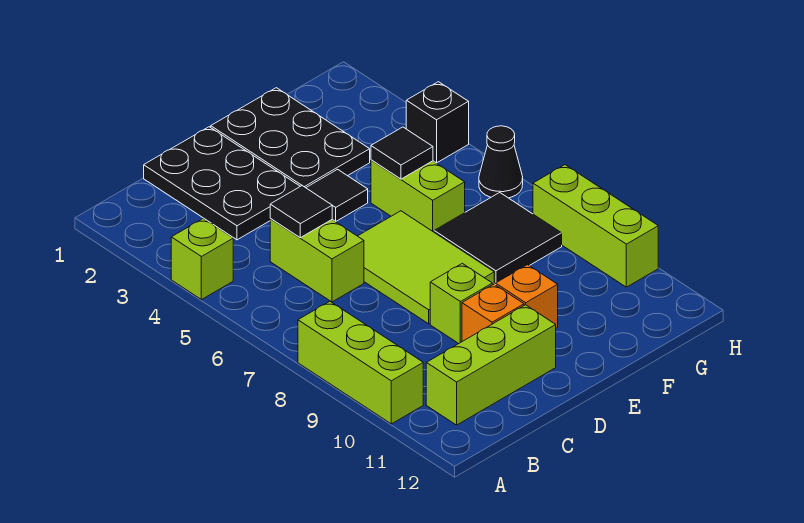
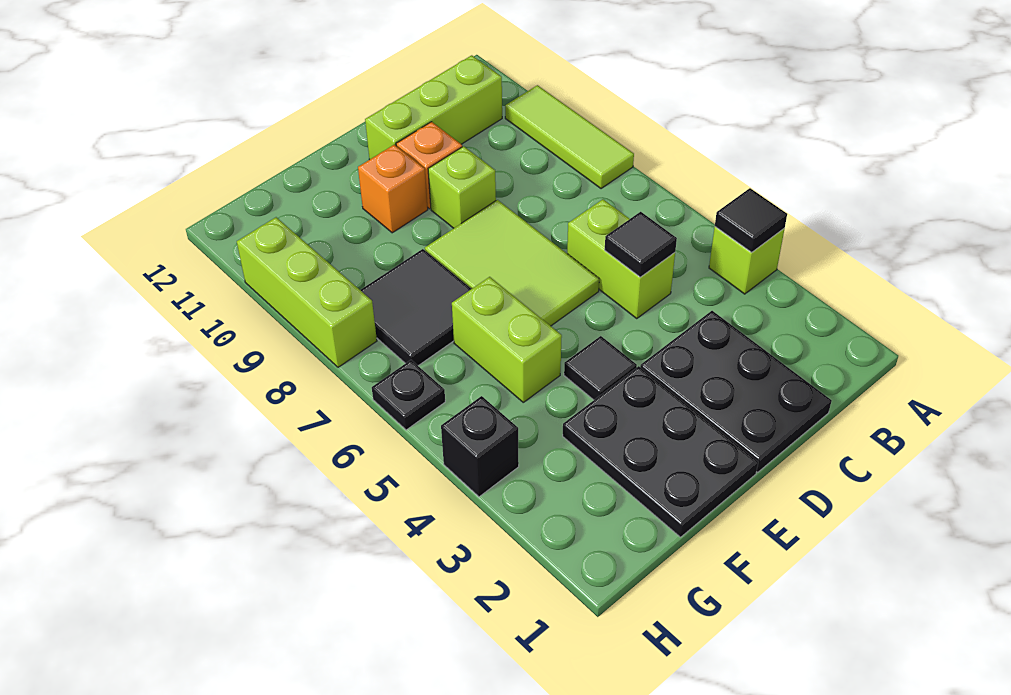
lime brick A8:A10 level 1 -> lime tile A8:A10 level 1
black tile F5 level 2 -> black tile A4 level 2
black cone H6 level 1 -> black plate H6 level 1

